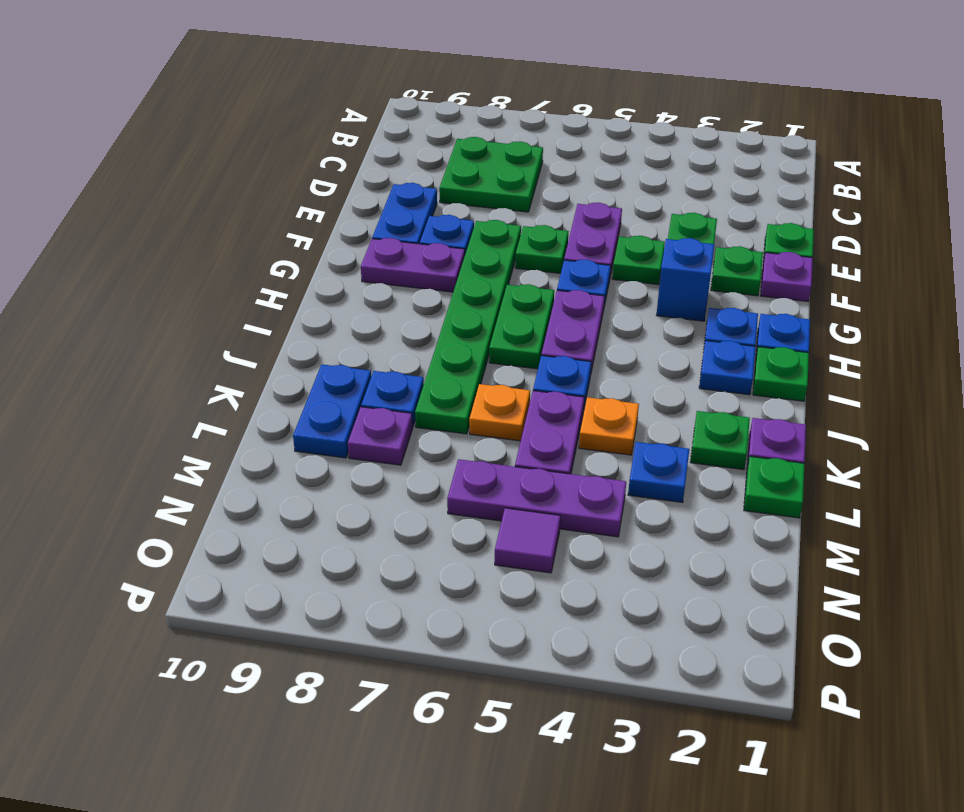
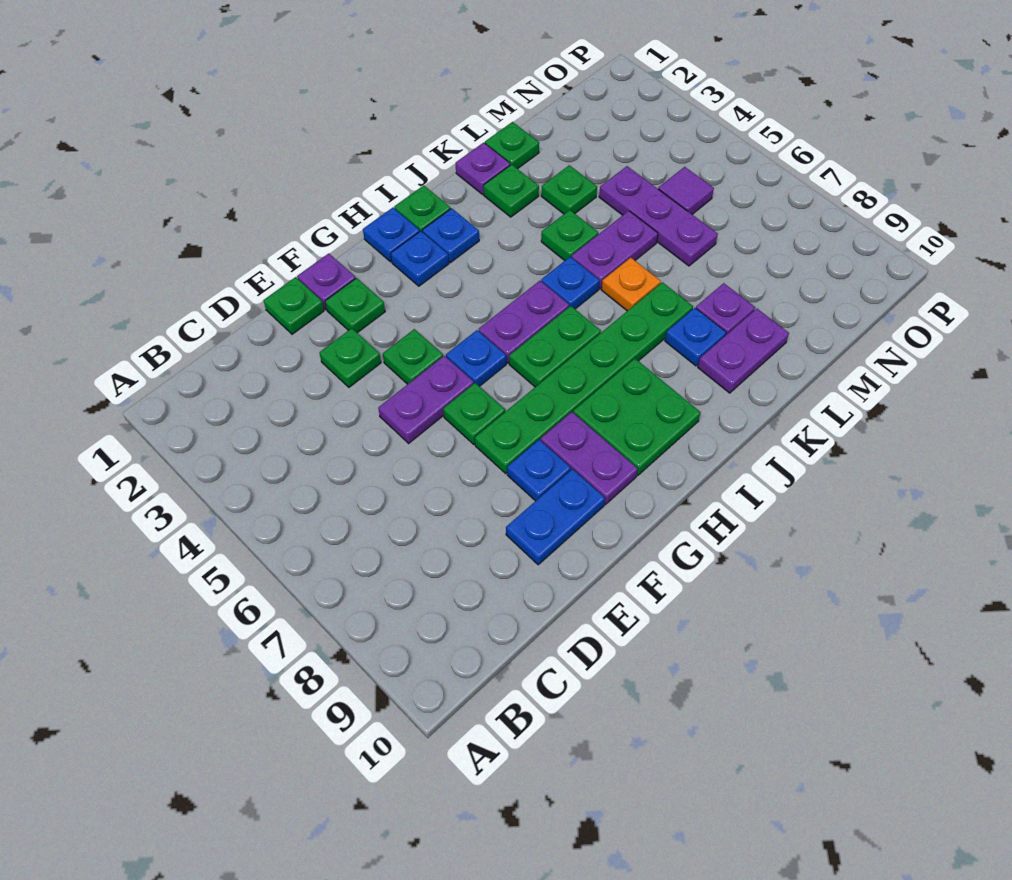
green plate C7:D8 level 1 -> green plate H8:I9 level 1
blue brick G3 level 1 -> none
orange plate K4 level 1 -> green plate K4 level 1
blue plate K9:L9 level 1 -> purple plate K9:L9 level 1
blue plate L3 level 1 -> green plate L3 level 1

